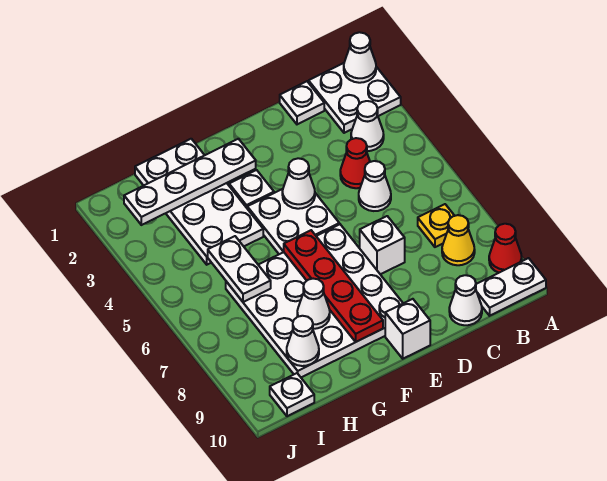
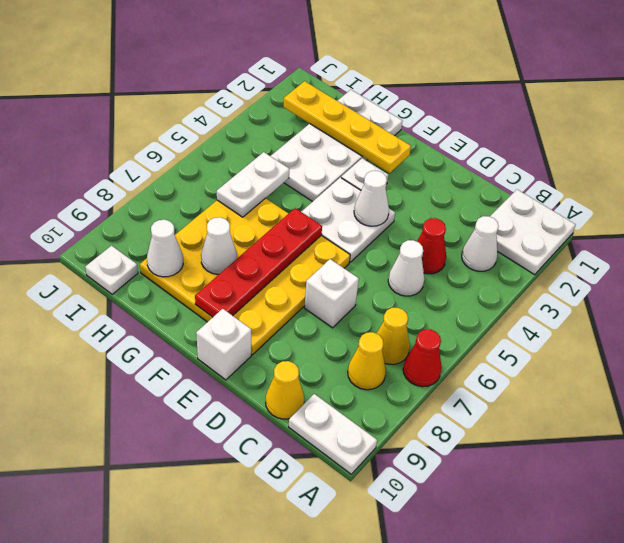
white cone A1 level 2 -> none
red cone A9 level 1 -> red cone A7 level 1
yellow plate B7 level 1 -> yellow cone B7 level 1
white plate C1 level 1 -> none
white cone C10 level 1 -> yellow cone C10 level 1
white plate E6:H9 level 1 -> yellow plate E6:H9 level 1
white plate F2:I2 level 2 -> yellow plate F2:I2 level 2

